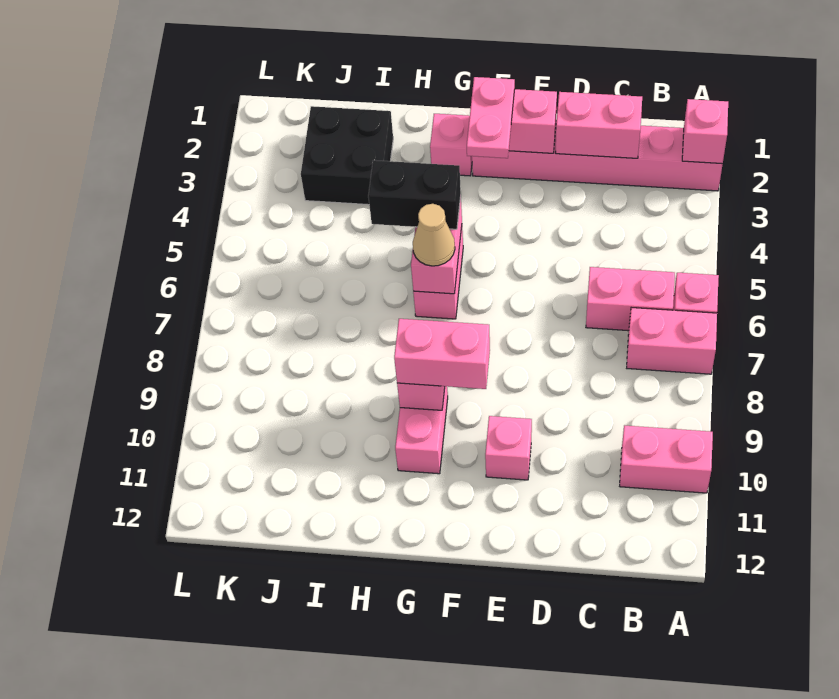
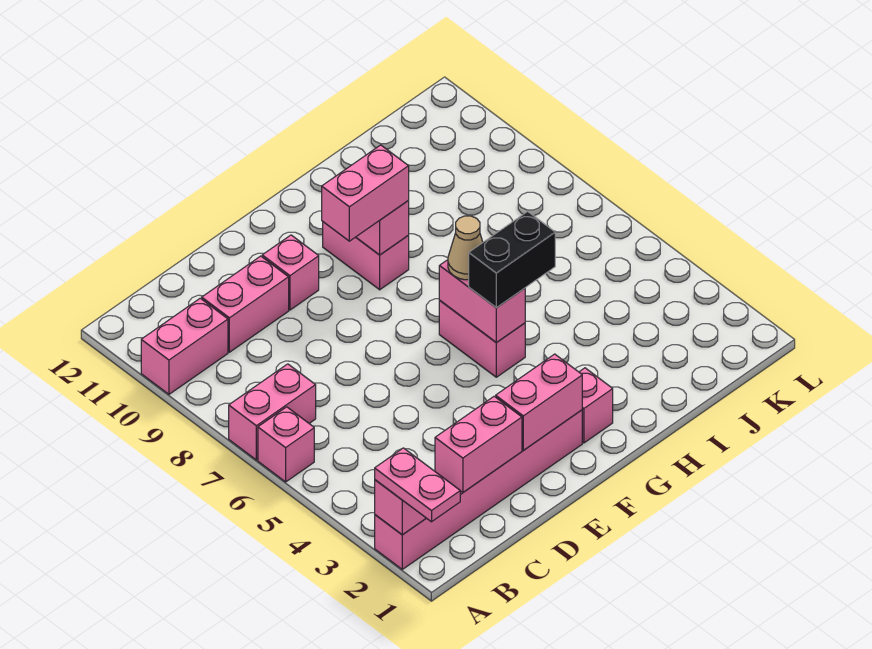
pink brick B6:C6 level 1 -> pink brick C10:D10 level 1
pink plate F2:F3 level 3 -> pink plate A1:A2 level 3
black brick I2:J3 level 1 -> none

